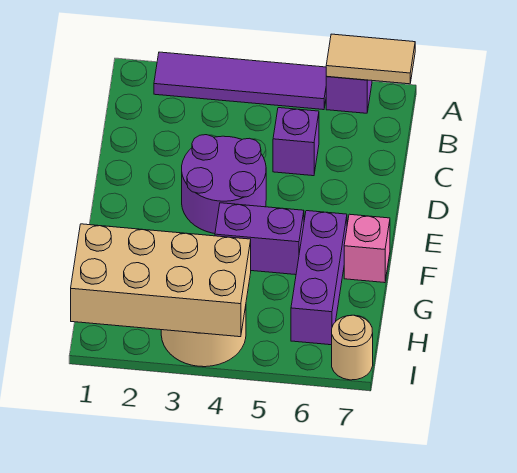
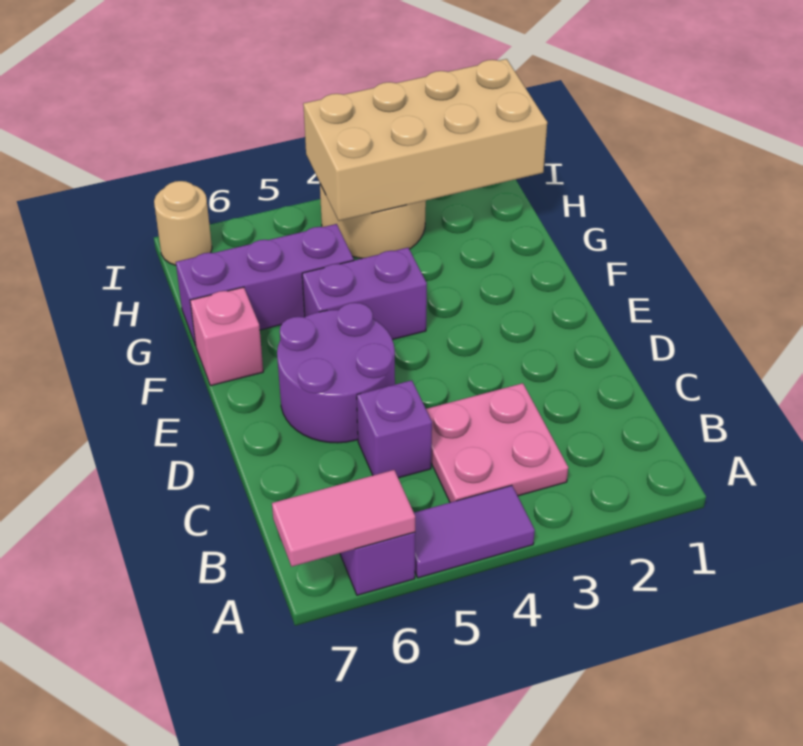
purple tile A2:A5 level 1 -> purple tile A4:A5 level 1
tan tile A6:A7 level 2 -> pink tile A6:A7 level 2
none -> pink plate B3:C4 level 1
purple round brick D3:E4 level 1 -> purple round brick D5:E6 level 1
purple brick F6:H6 level 1 -> purple brick G5:G7 level 1

